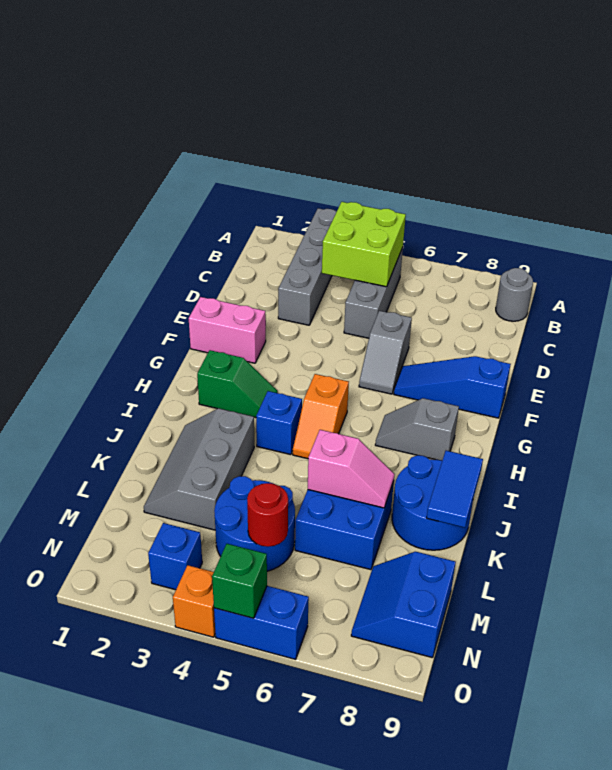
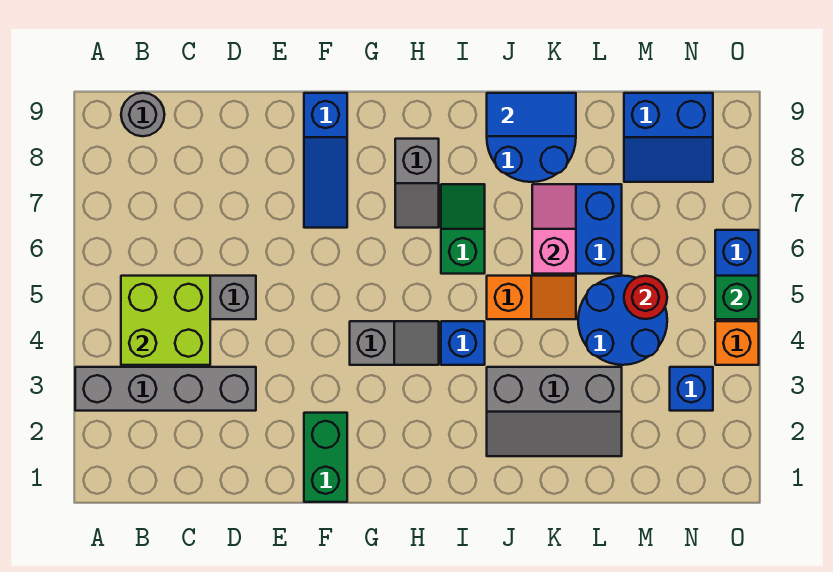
grey slope E6:F6 level 1 top E -> grey slope G4:H4 level 1 top G
pink brick F1:F2 level 1 -> green brick F1:F2 level 1
green slope H2:H3 level 1 top 2 -> green slope I6:I7 level 1 top 6
orange slope H5:I5 level 1 top H -> orange slope J5:K5 level 1 top J

